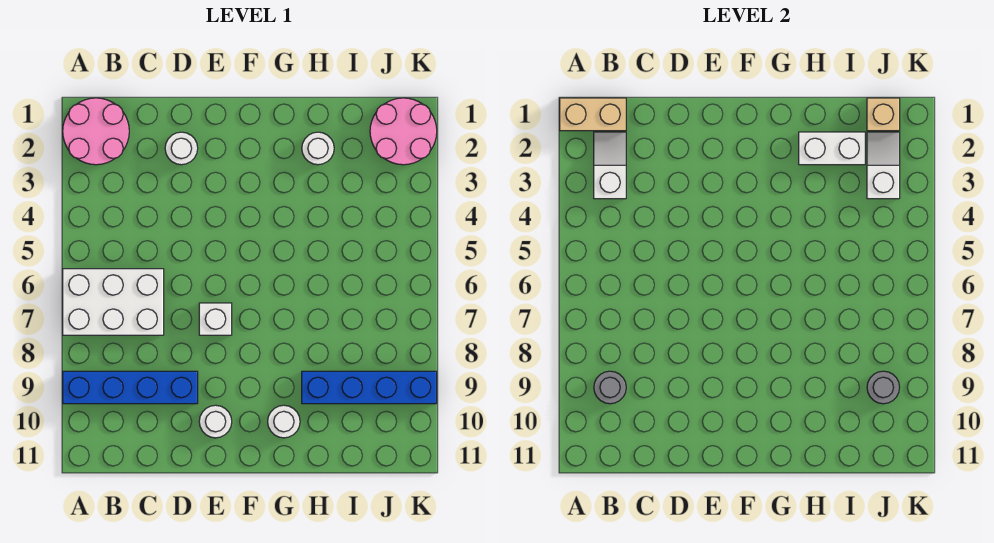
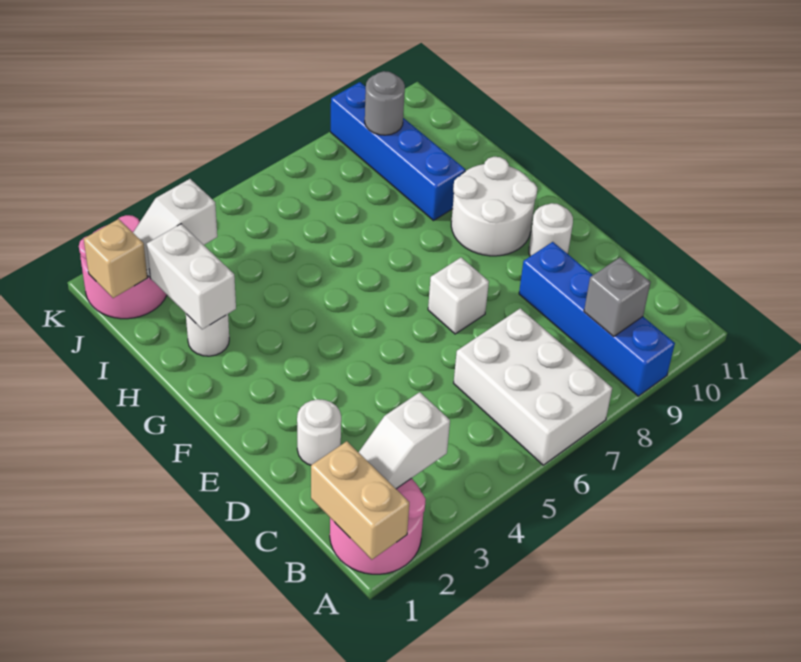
grey round brick B9 level 2 -> grey brick B9 level 2
white round brick G10 level 1 -> white round brick F9:G10 level 1

